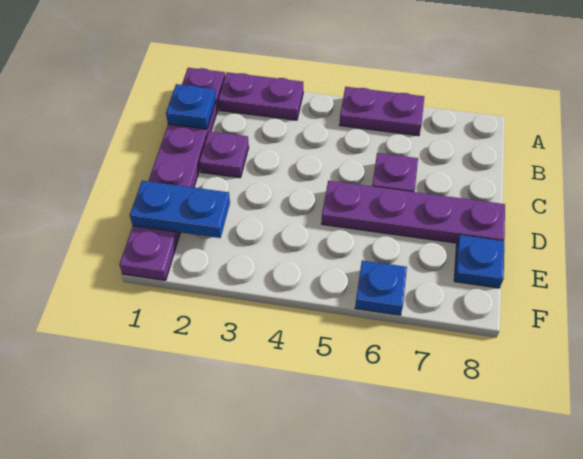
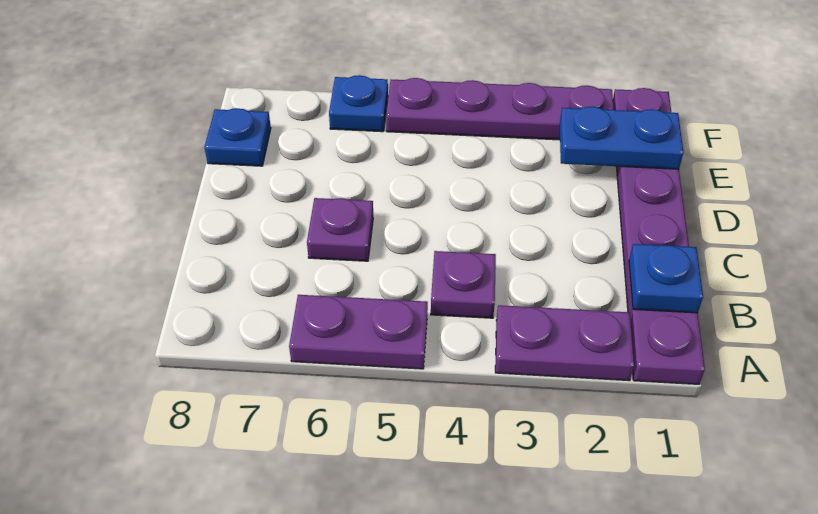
purple plate C2 level 1 -> purple plate B4 level 1
purple plate D5:D8 level 1 -> purple plate F2:F5 level 1

